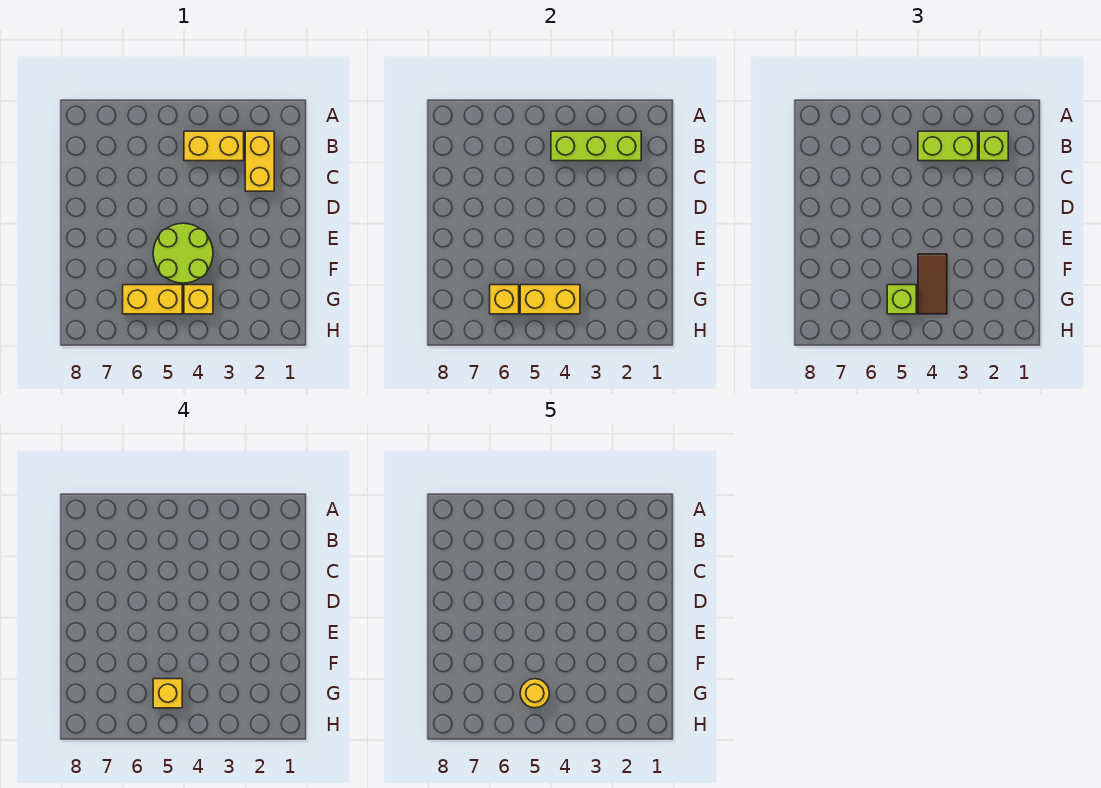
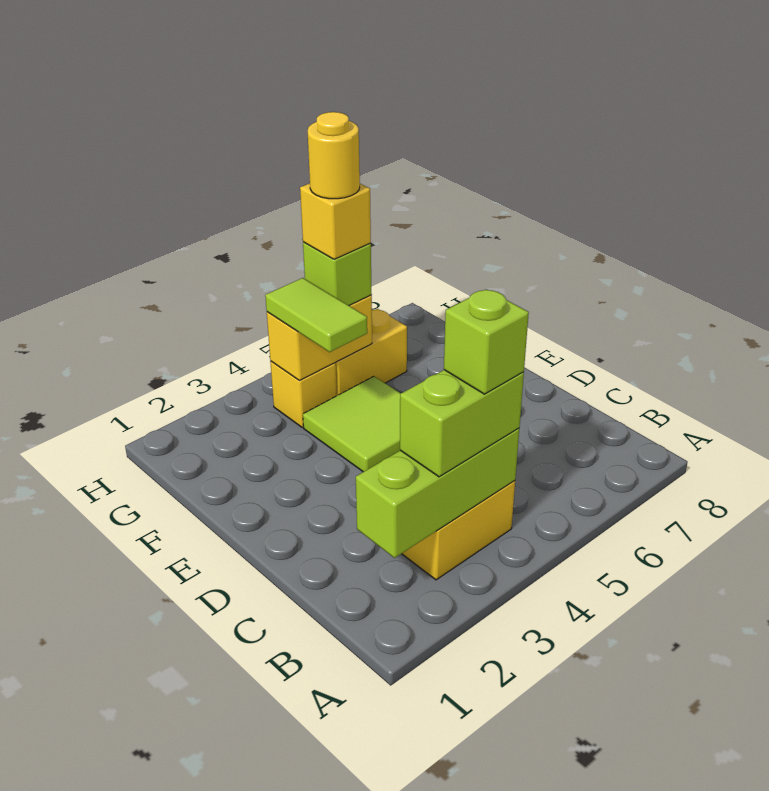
yellow brick B2:C2 level 1 -> none
lime brick B2 level 3 -> lime brick B4 level 4
lime round brick E4:F5 level 1 -> lime tile E4:F5 level 1
brown tile F4:G4 level 3 -> lime tile F4:G4 level 3
yellow brick G6 level 2 -> none

